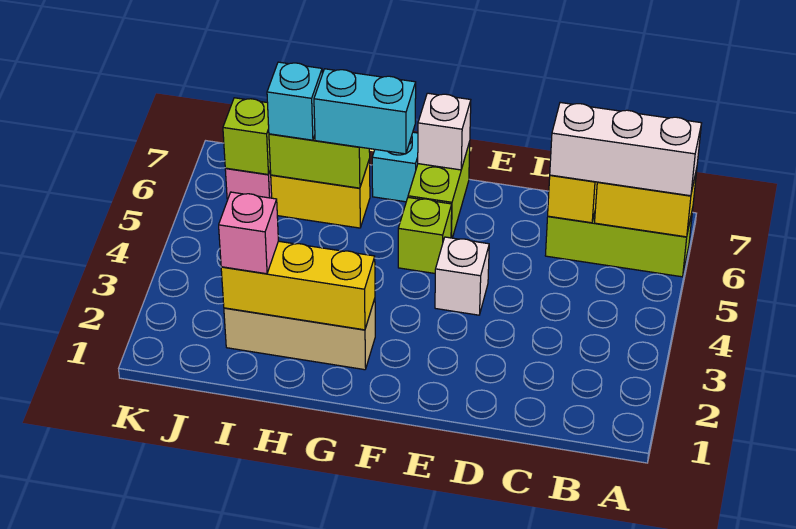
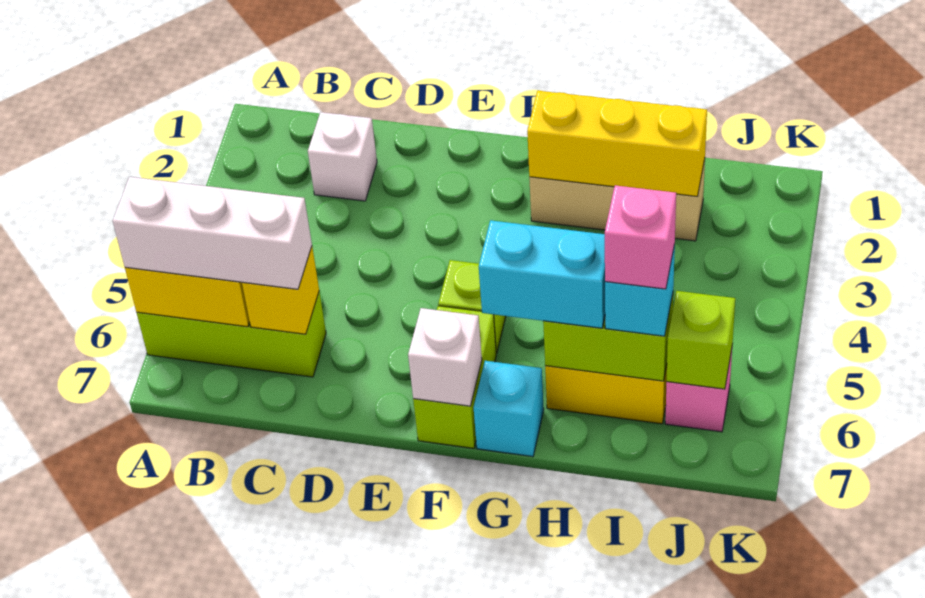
white brick E4 level 1 -> white brick C2 level 1
pink brick I2 level 3 -> pink brick I6 level 4

